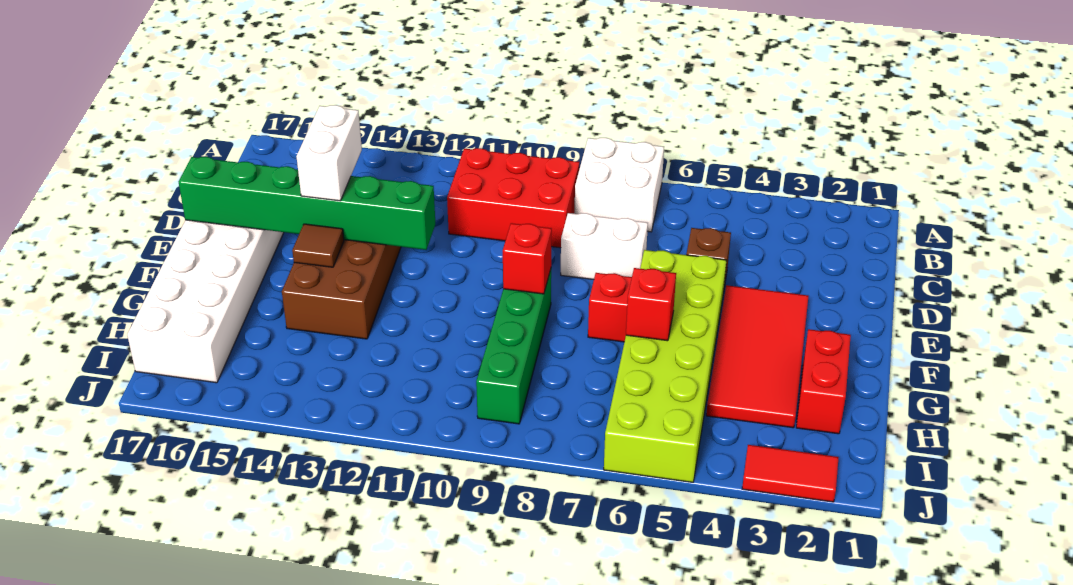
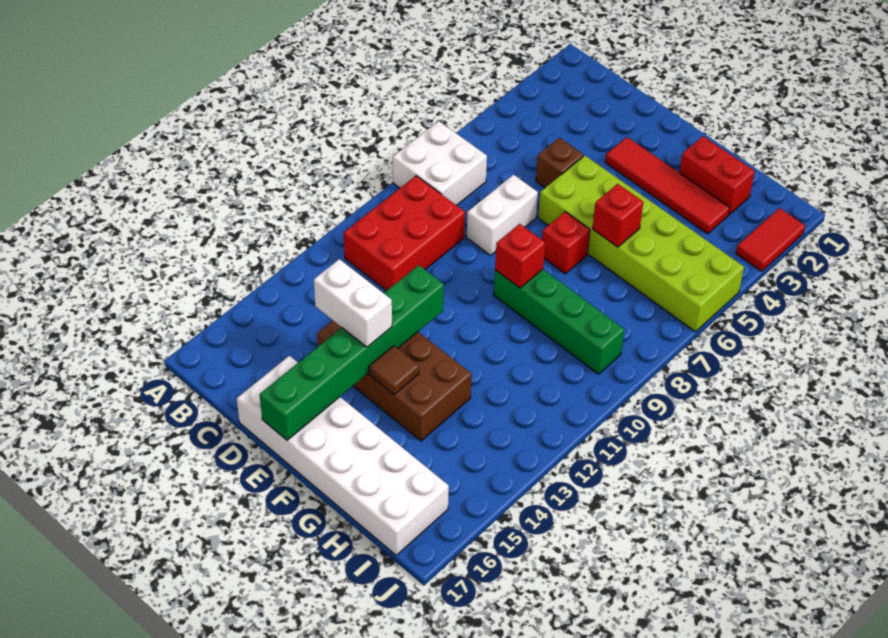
red tile E3:H4 level 1 -> red tile E3:H3 level 1

